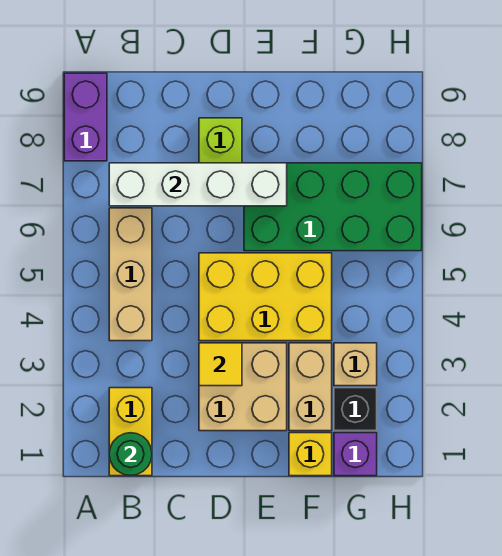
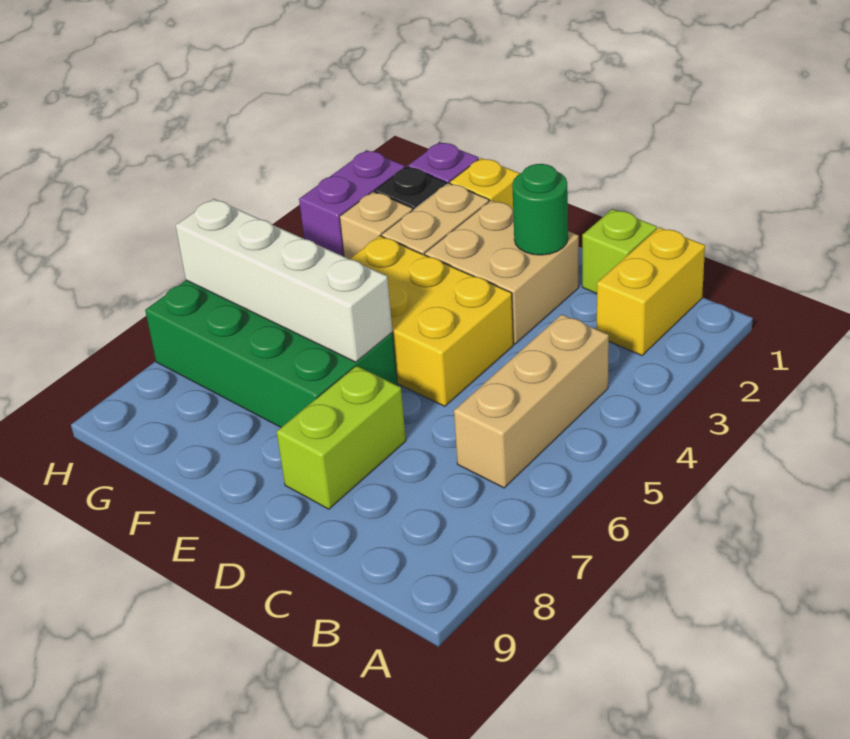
purple brick A8:A9 level 1 -> purple brick H2:H3 level 1
green round brick B1 level 2 -> green round brick D2 level 2
white brick B7:E7 level 2 -> white brick E6:H6 level 2
none -> lime brick C1 level 1
yellow tile D3 level 2 -> none

